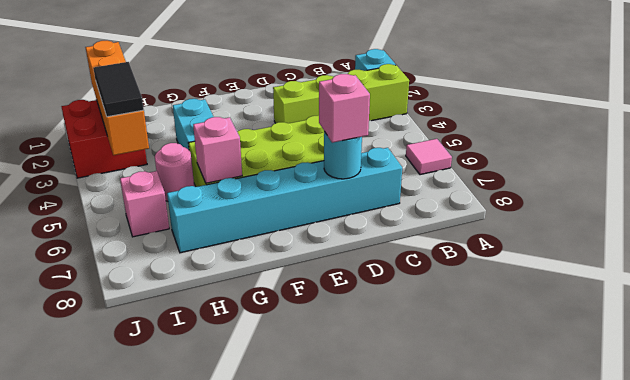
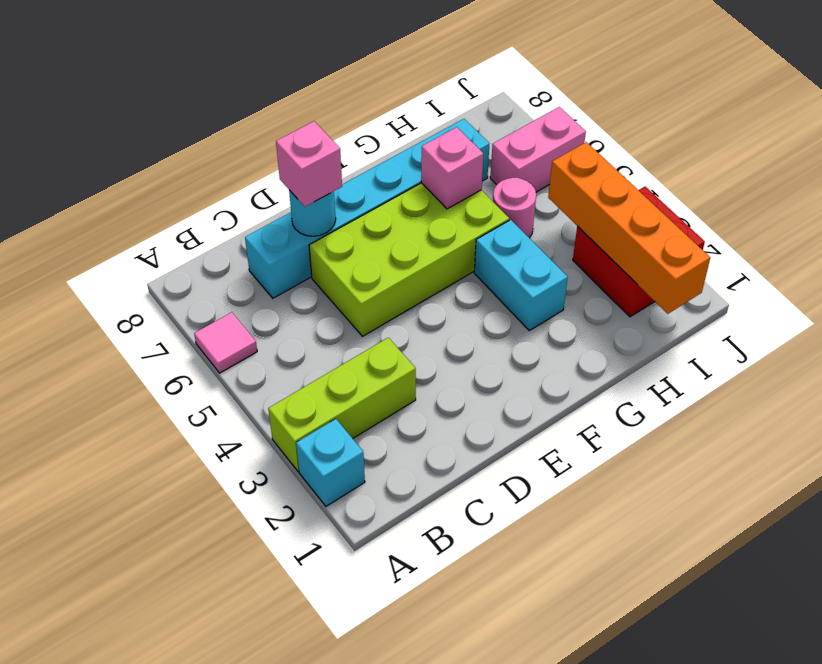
lime brick A3:D3 level 1 -> lime brick A3:C3 level 1
black tile I3:I4 level 3 -> none
pink brick I6 level 1 -> pink brick I6:J6 level 1

